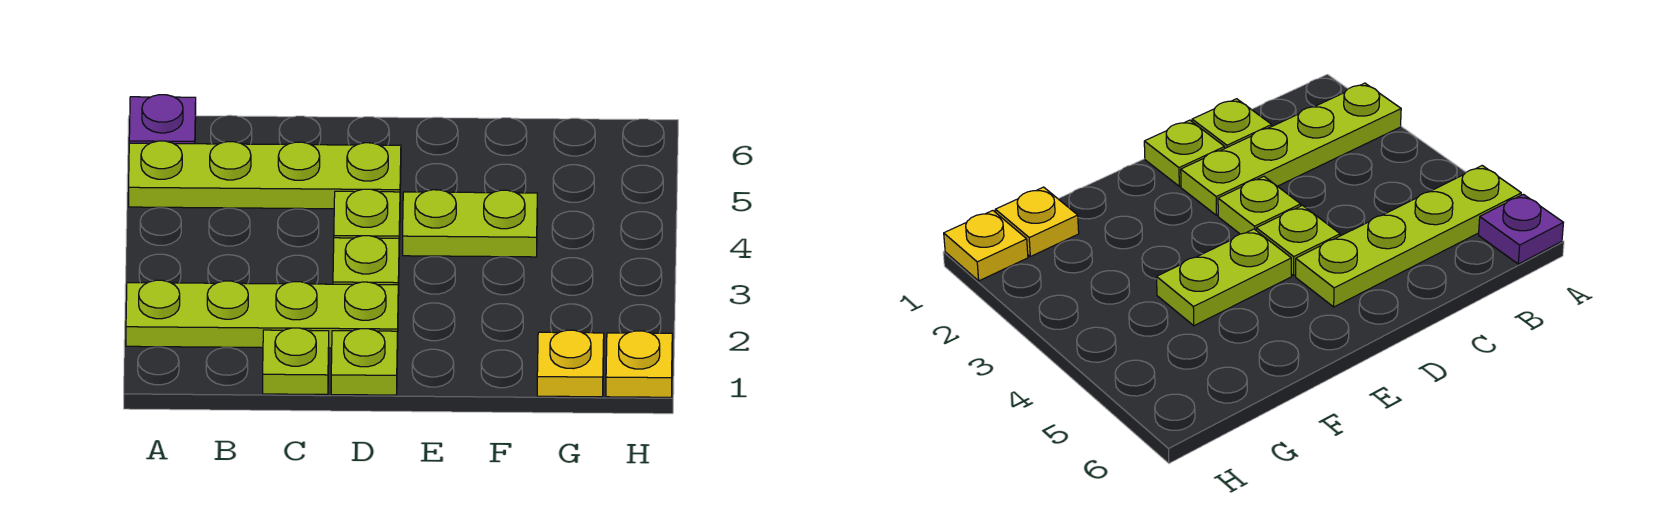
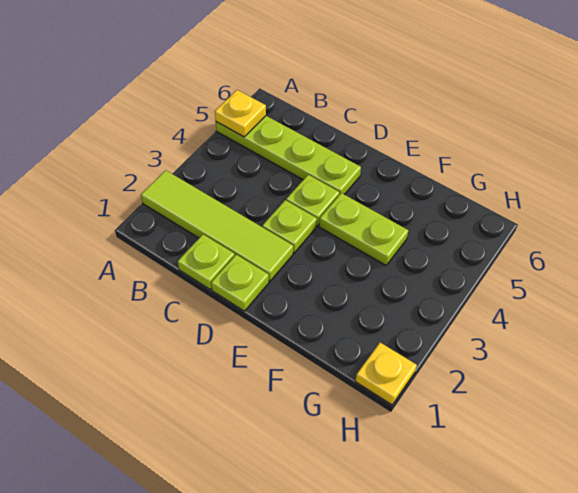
lime plate A2:D2 level 1 -> lime tile A2:D2 level 1
purple plate A6 level 1 -> none
yellow plate G1 level 1 -> yellow plate A5 level 2

